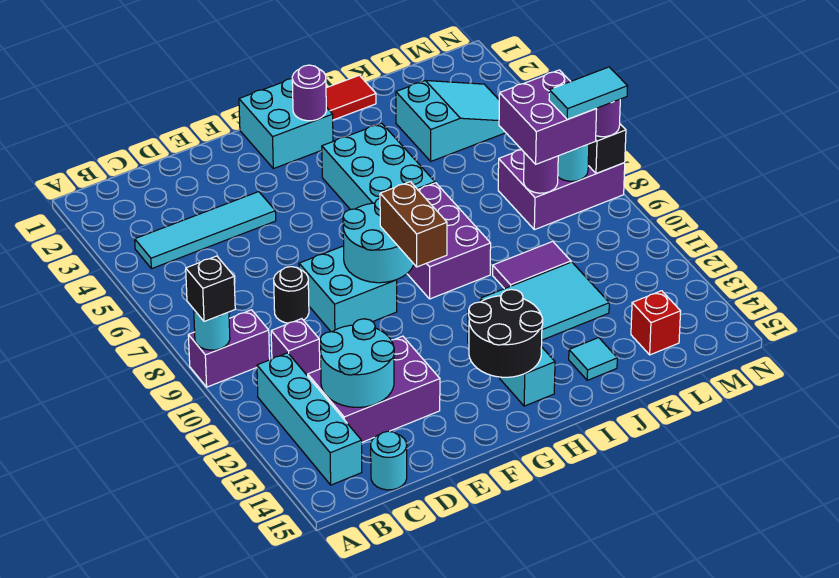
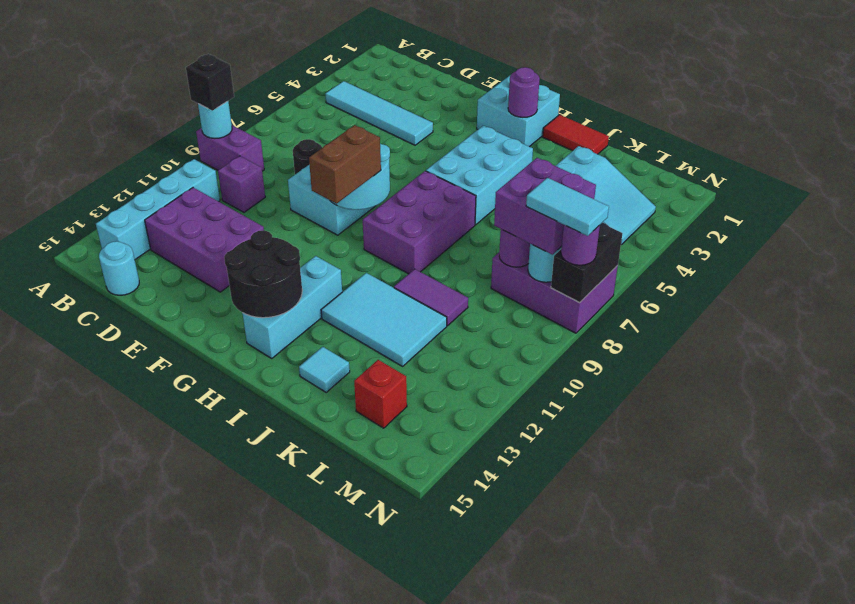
cyan round brick C12:D13 level 2 -> none

